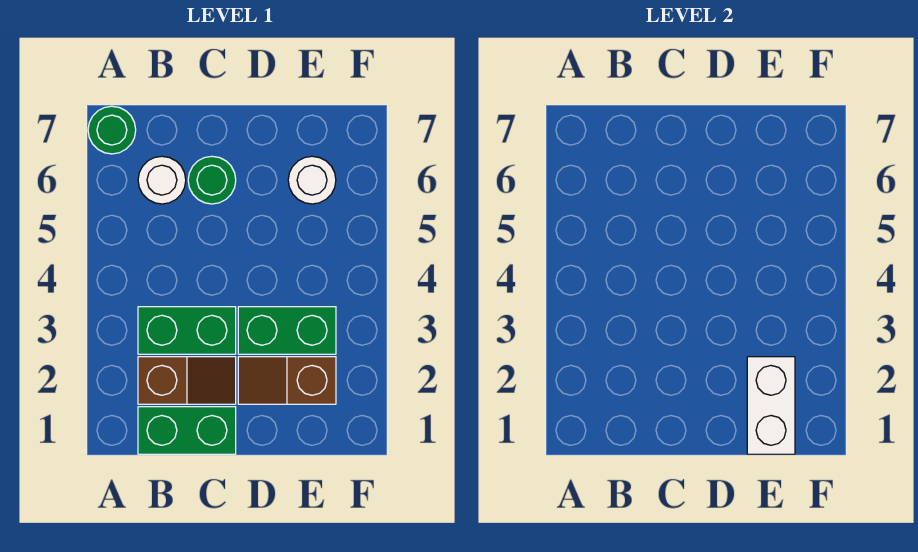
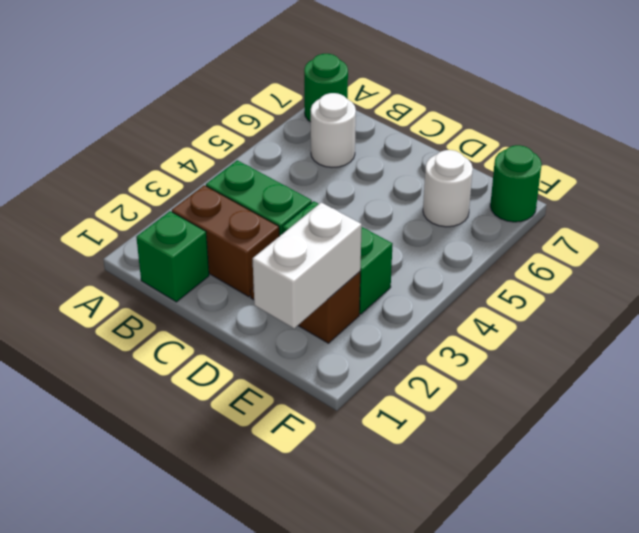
green brick B1:C1 level 1 -> green brick B1 level 1
brown slope B2:C2 level 1 top B -> brown brick B2:C2 level 1
green round brick C6 level 1 -> green round brick F7 level 1

